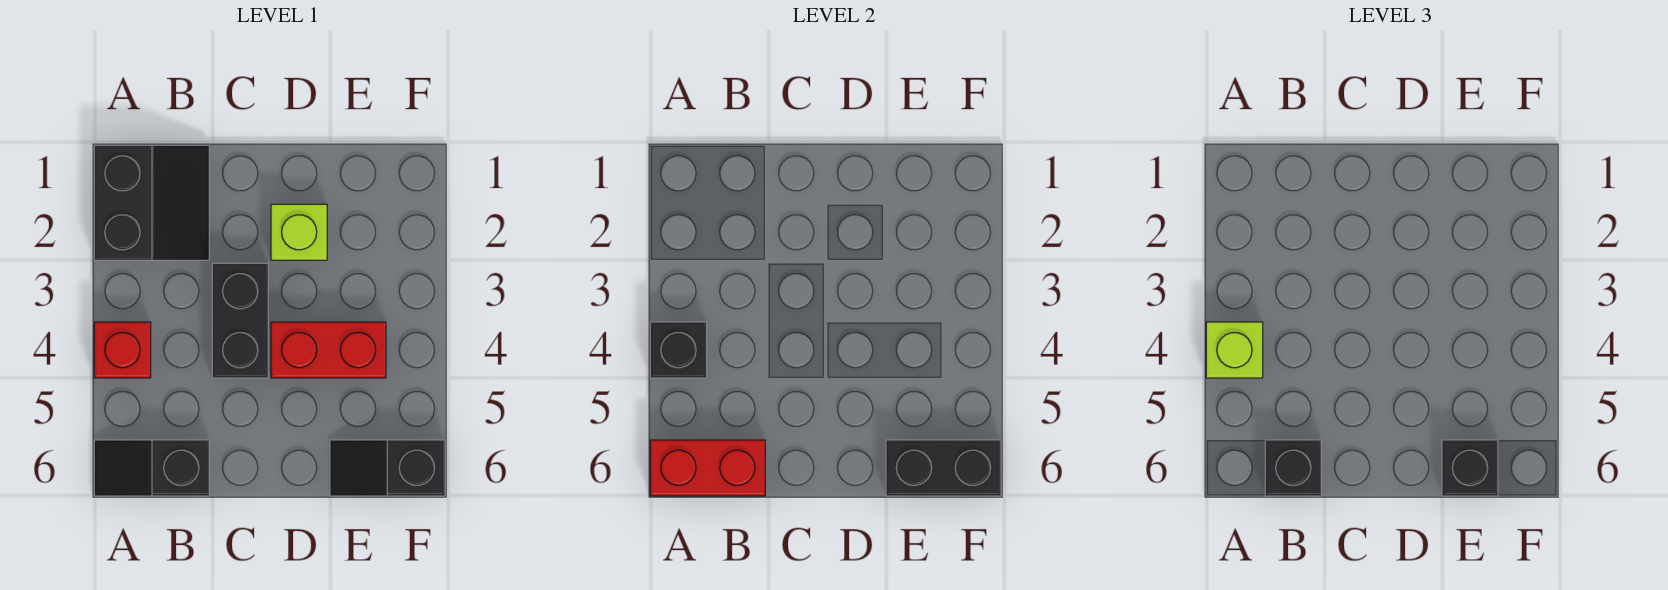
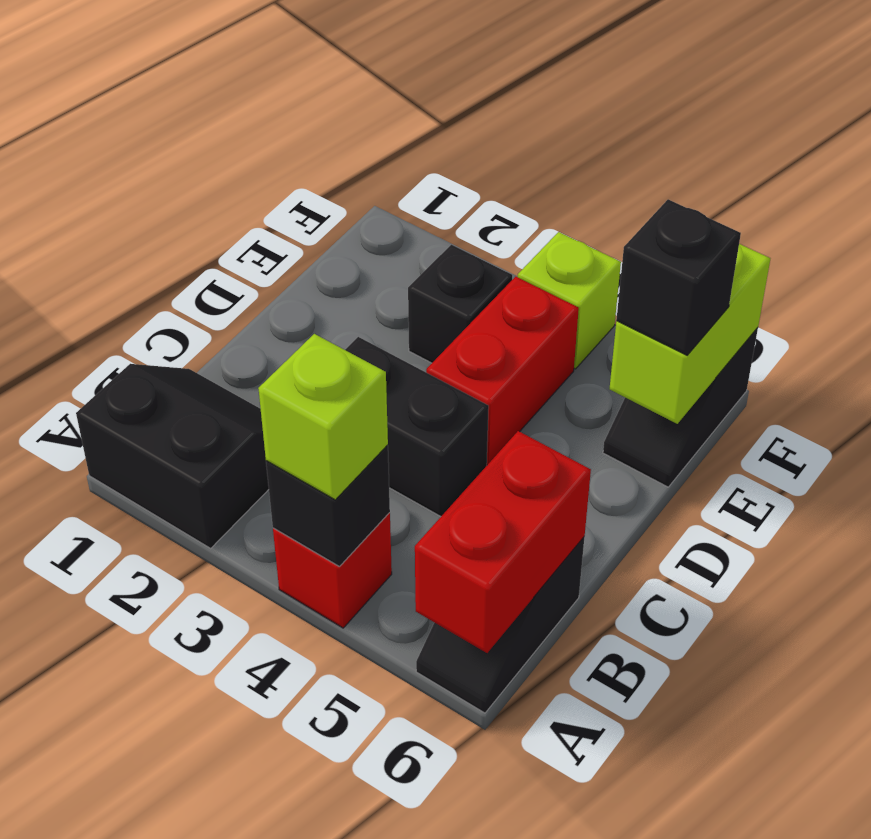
black brick B6 level 3 -> black brick E3 level 1
lime brick D2 level 1 -> lime brick F4 level 1
black brick E6:F6 level 2 -> lime brick E6:F6 level 2

